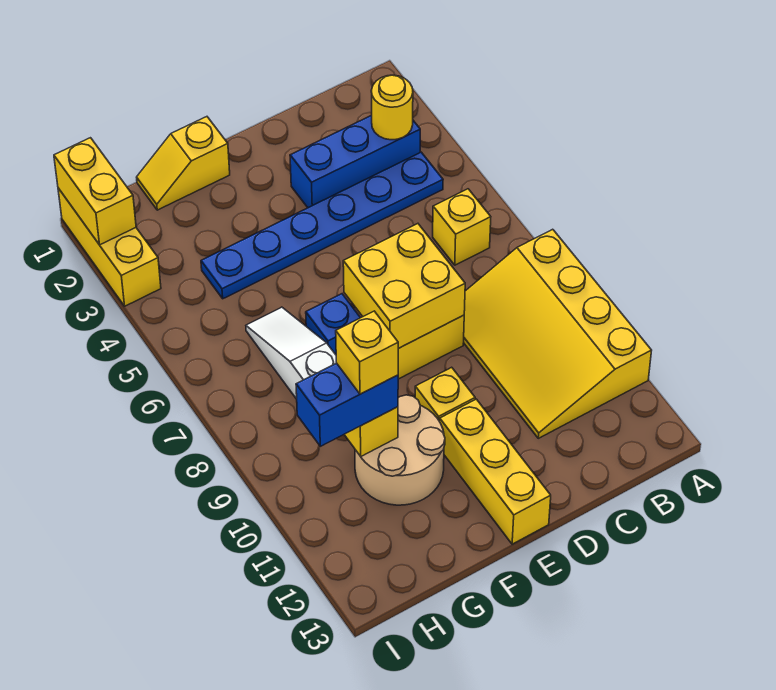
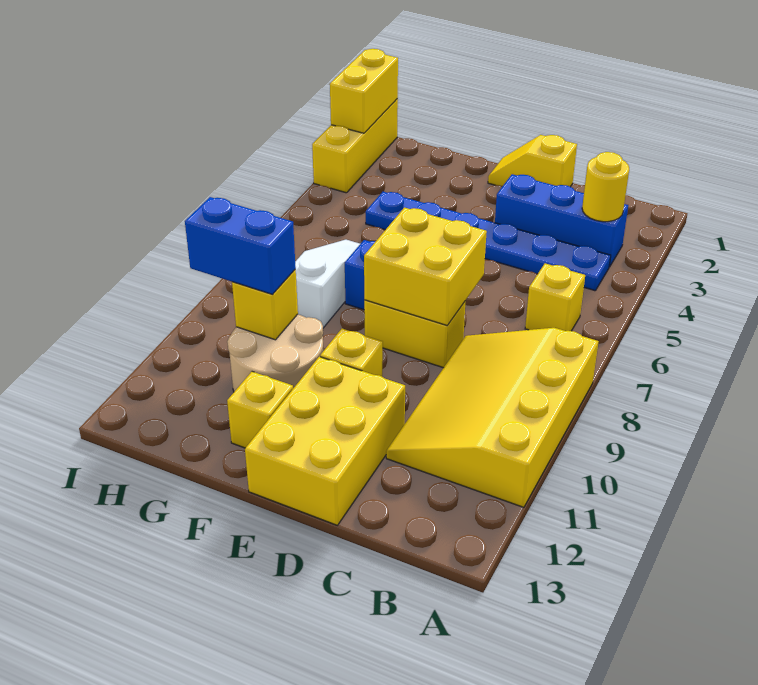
yellow brick E11:E13 level 1 -> yellow brick D11:E13 level 1
yellow slope F1:G1 level 1 top F -> yellow slope D1:E1 level 1 top D
yellow brick G10 level 4 -> yellow brick F12 level 1

